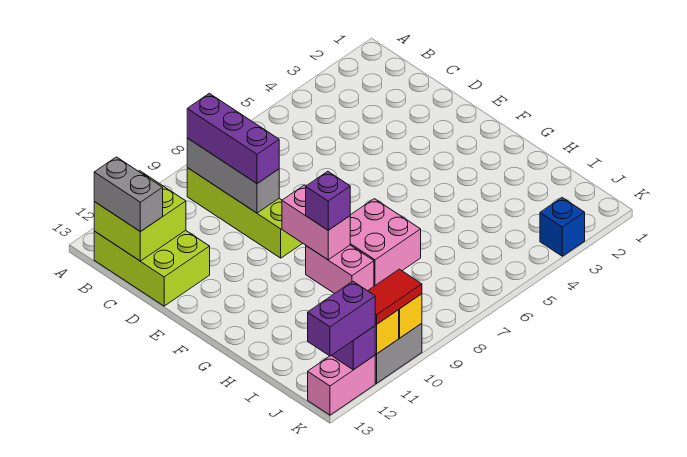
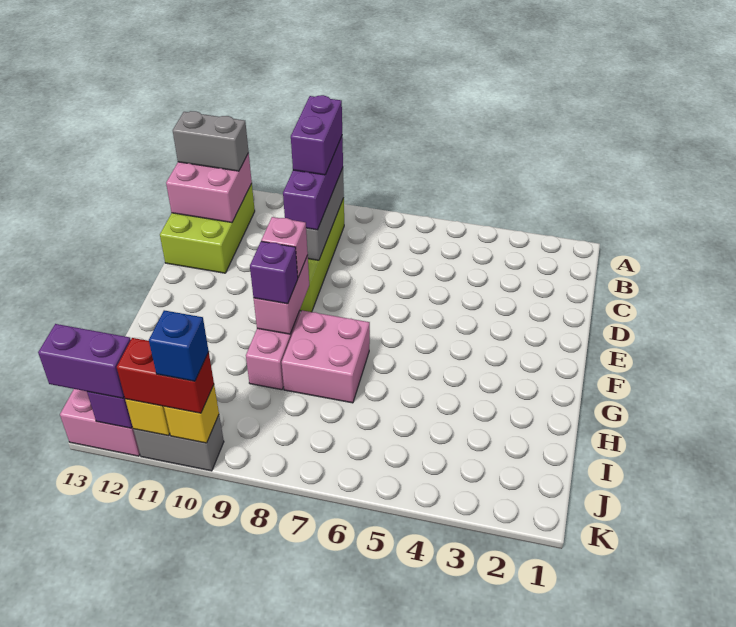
none -> purple brick B9:C9 level 4
lime brick B12:C13 level 2 -> pink brick B12:C13 level 2
grey brick B13:C13 level 3 -> grey brick B12:B13 level 3
none -> pink brick F9 level 3
blue brick K3 level 1 -> blue brick K10 level 4
red tile K10:K11 level 3 -> red brick K10:K11 level 3

